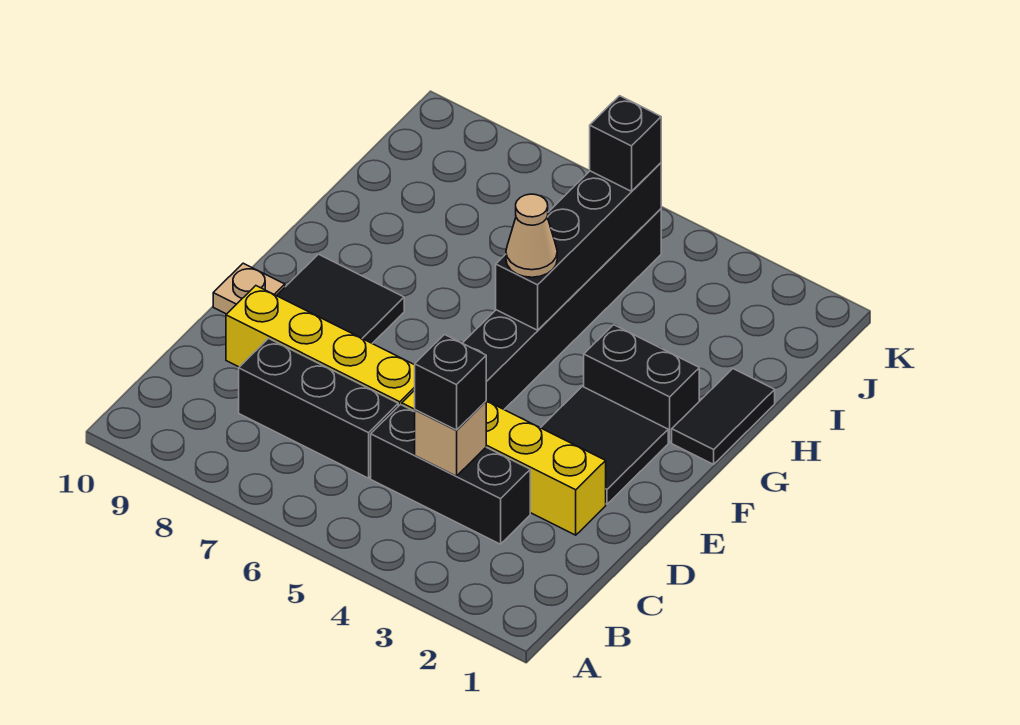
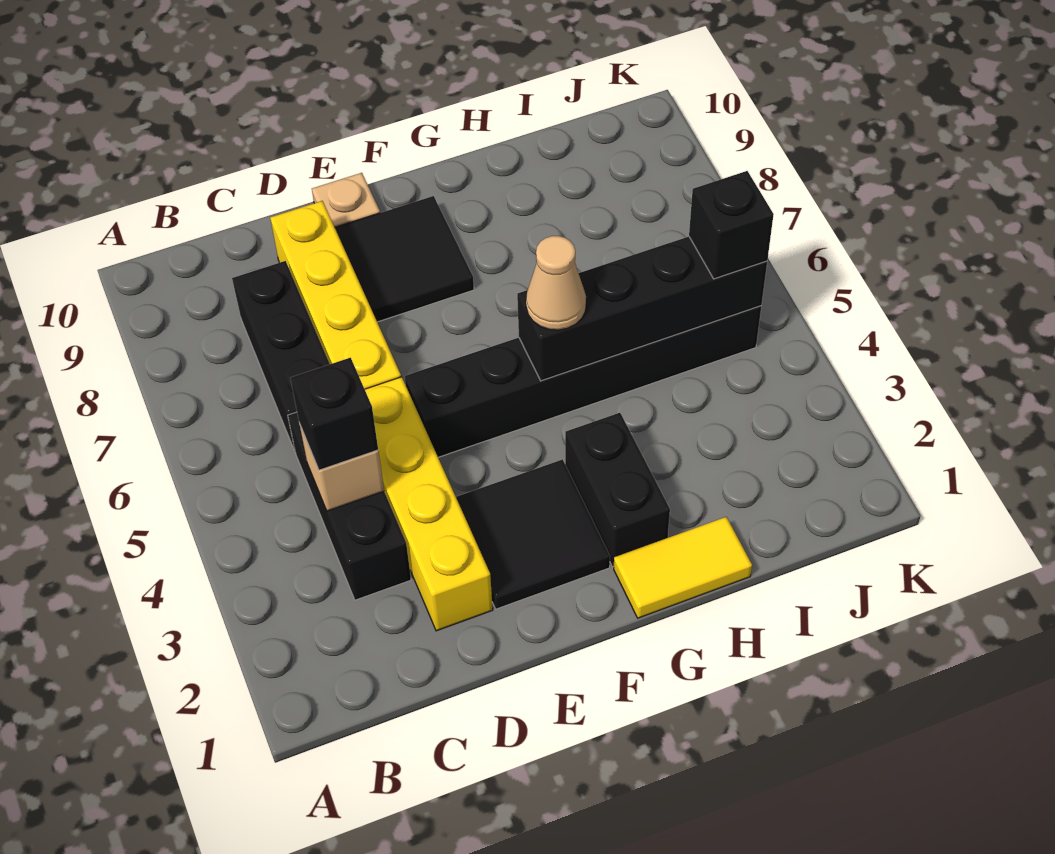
black tile G1:H1 level 1 -> yellow tile G1:H1 level 1

